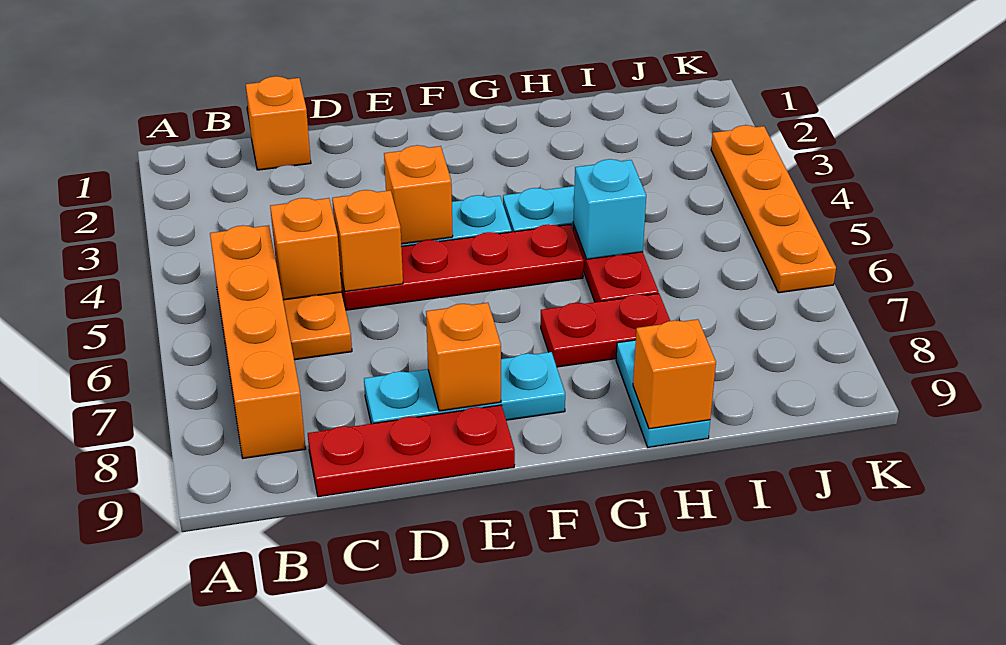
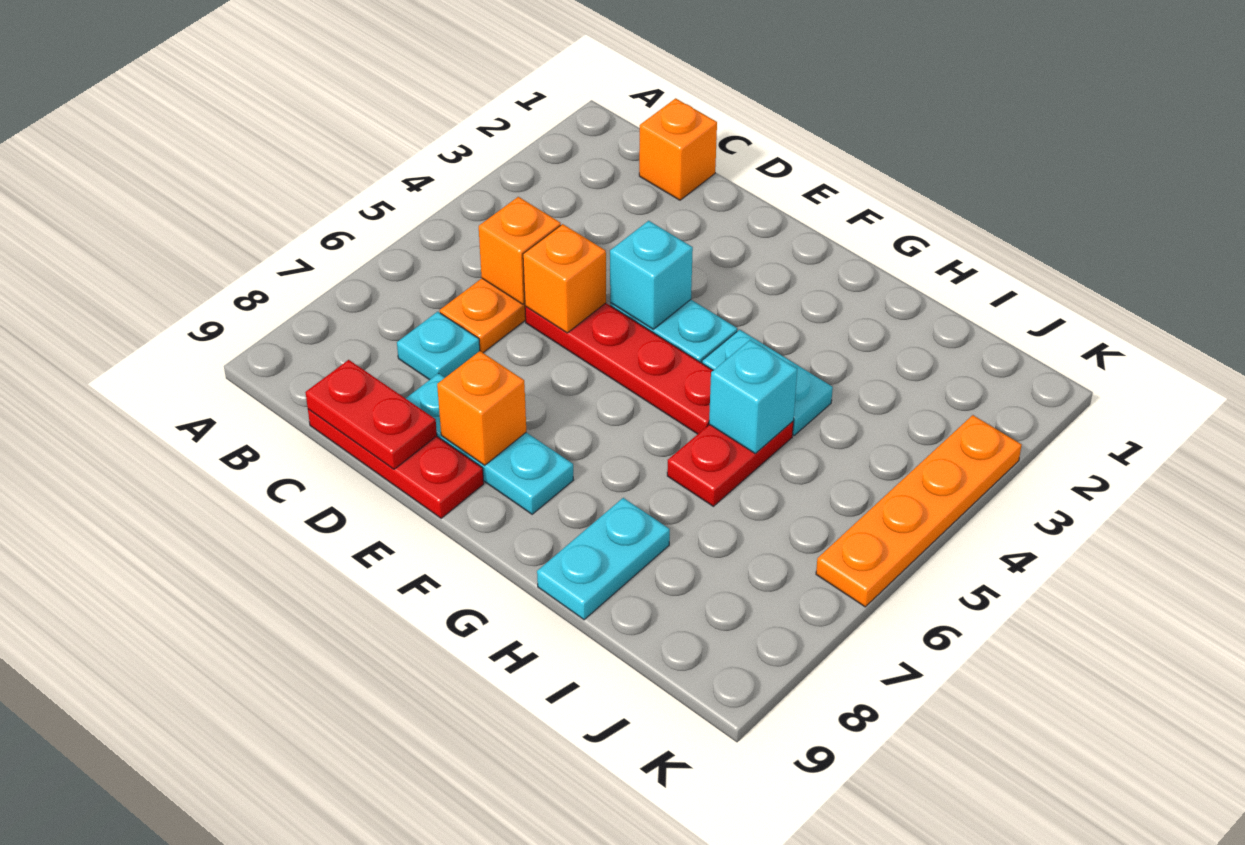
orange brick B5:B8 level 1 -> none
none -> cyan plate C7 level 1
orange brick E4 level 2 -> cyan brick E4 level 2
red plate G7:H7 level 1 -> red plate C9:D9 level 2
orange brick H9 level 2 -> none

